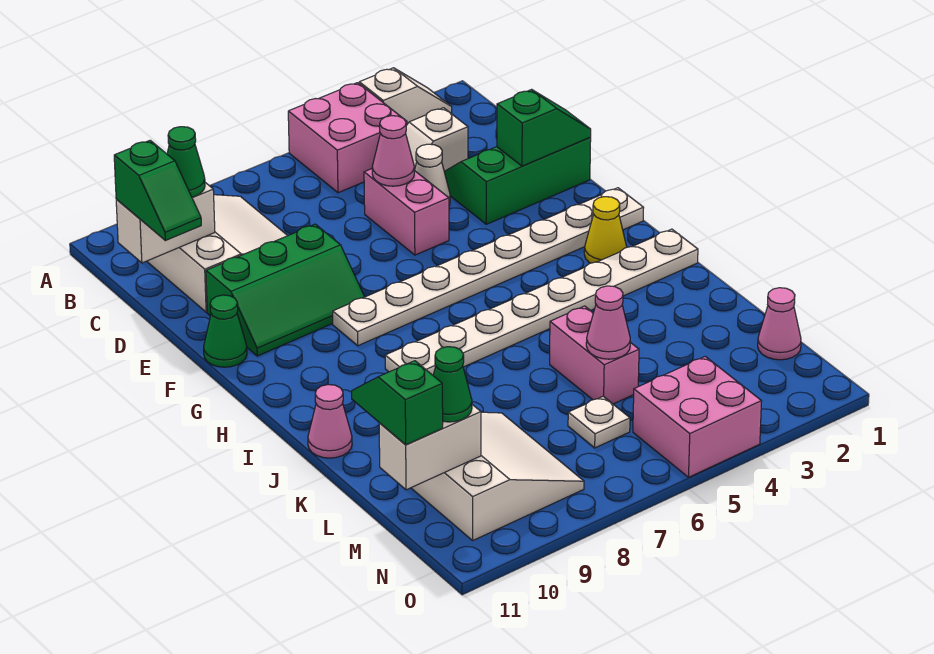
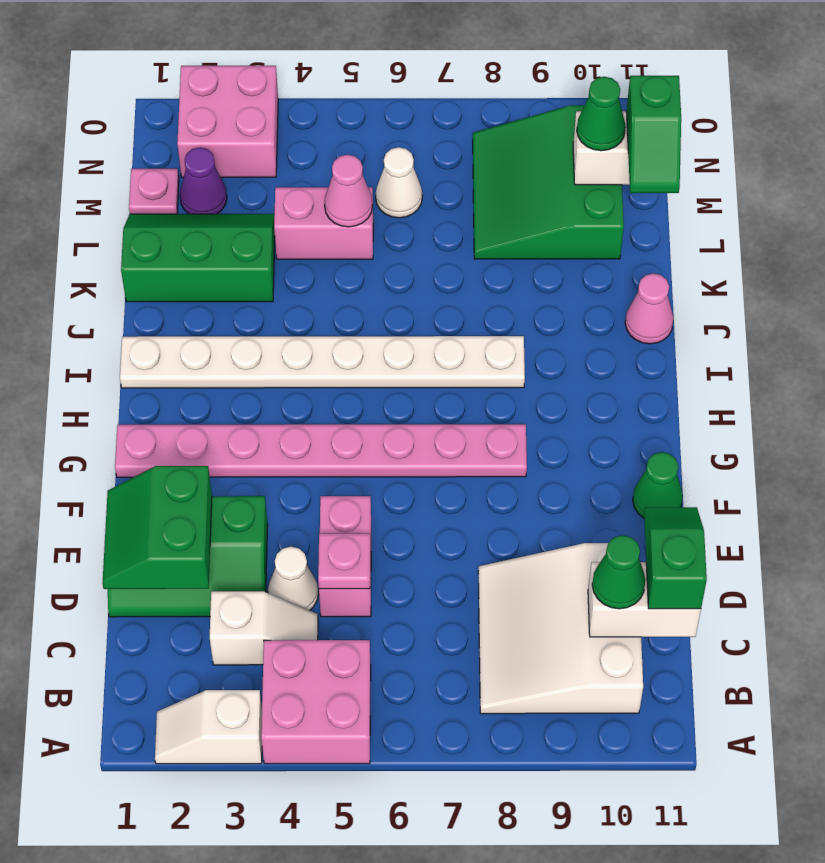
pink cone D5 level 2 -> pink plate D5 level 2
green slope E1:E2 level 2 top 2 -> green slope D1:E2 level 2 top 2
green slope E8:F10 level 1 top E -> green slope K1:L3 level 1 top K
white plate G1:G8 level 1 -> pink plate G1:G8 level 1
yellow cone H2 level 1 -> none
pink brick K5:L5 level 1 -> pink brick L4:L5 level 1
white slope L8:N10 level 1 top 10 -> green slope L8:N10 level 1 top 10
pink cone M1 level 1 -> pink plate M1 level 1
none -> purple cone M2 level 1
white plate M6 level 1 -> white cone M6 level 1
pink brick N4:O5 level 1 -> pink brick N2:O3 level 1

